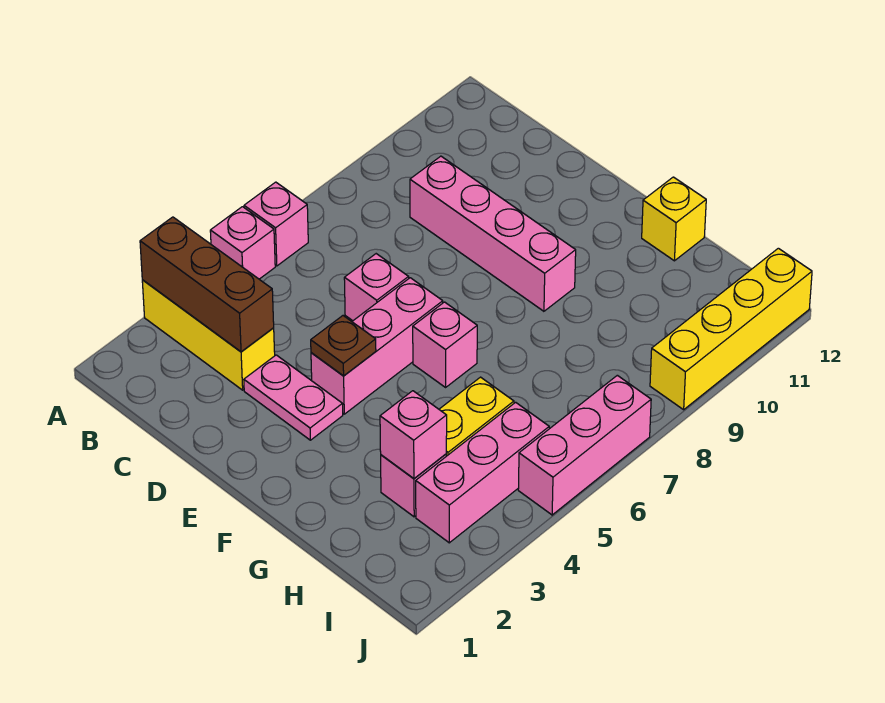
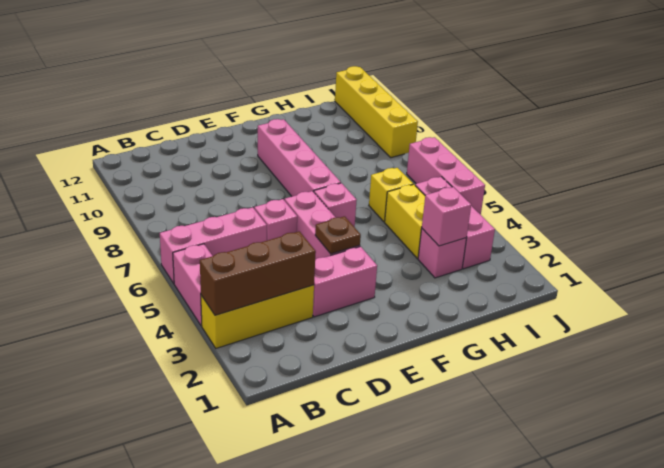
pink brick A5 level 1 -> pink brick A4:A5 level 1
pink brick A6 level 1 -> pink brick A6:C6 level 1
pink brick C9:F9 level 1 -> pink brick F7:F10 level 1
pink plate D3:E3 level 1 -> pink brick D3:E3 level 1
yellow brick G12 level 1 -> yellow brick H6 level 1

